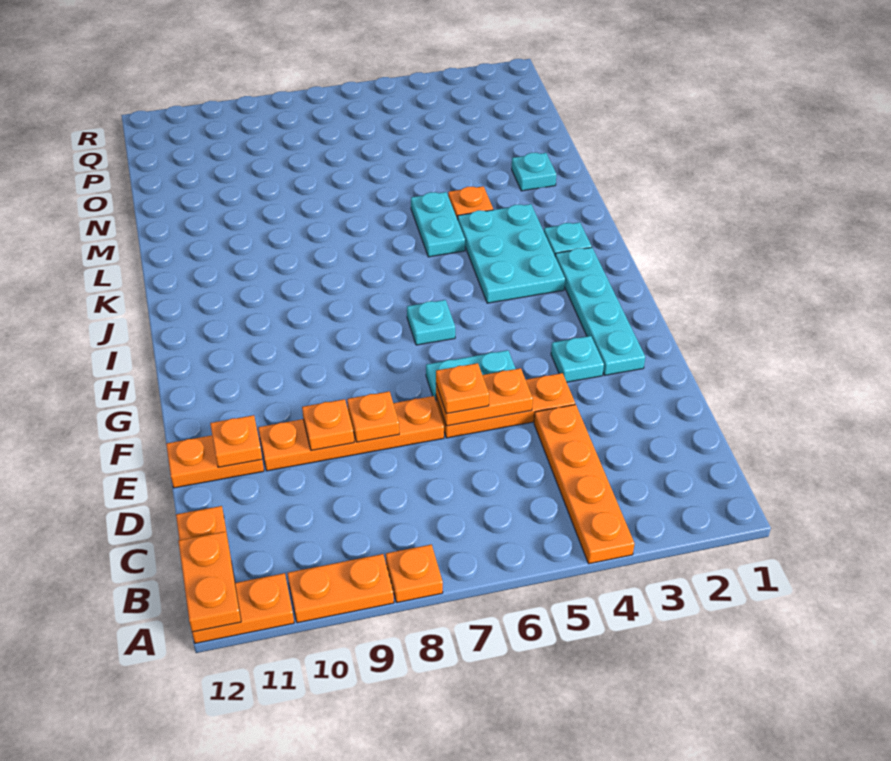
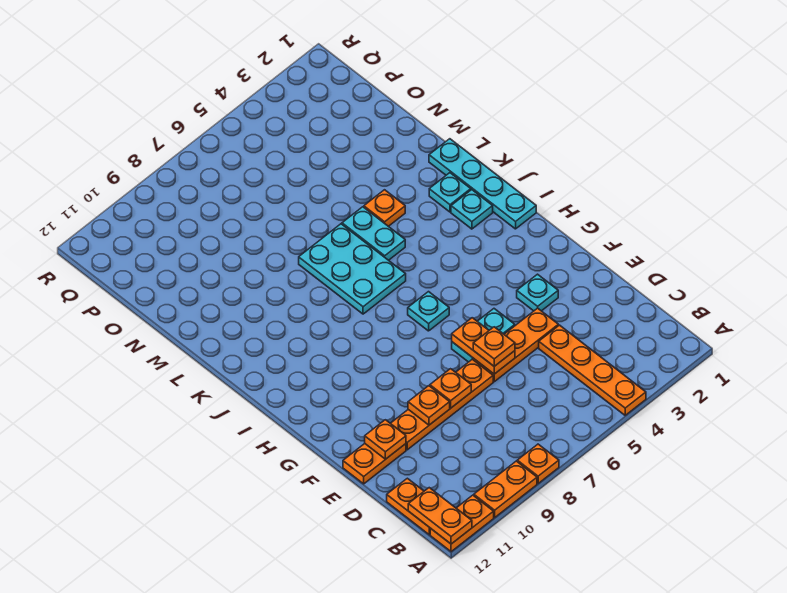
orange plate E5:E6 level 2 -> orange plate E6:F6 level 2
cyan plate F2:I2 level 1 -> cyan plate I1:L1 level 1
cyan plate I3:K4 level 1 -> cyan plate J6:L7 level 1
cyan plate M2 level 1 -> cyan plate K2 level 1

